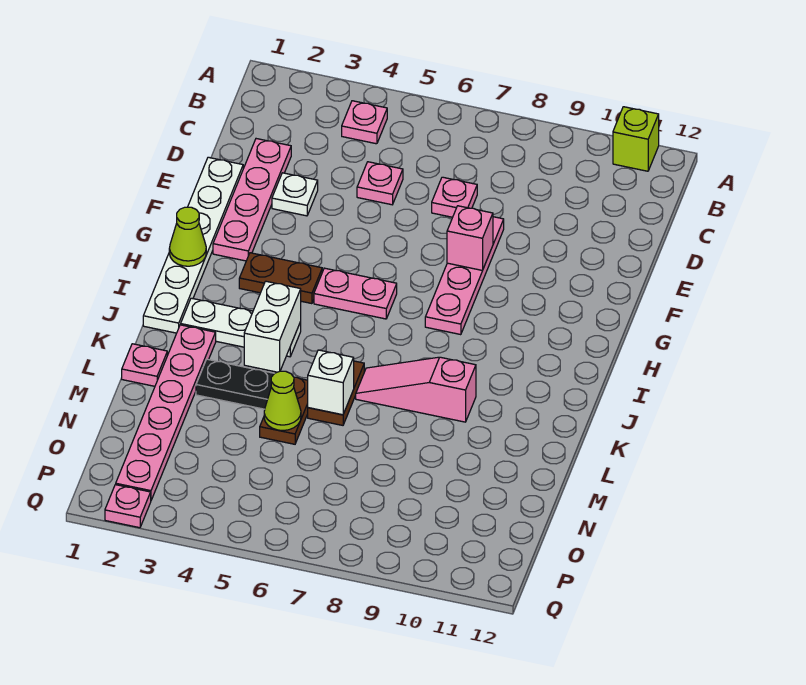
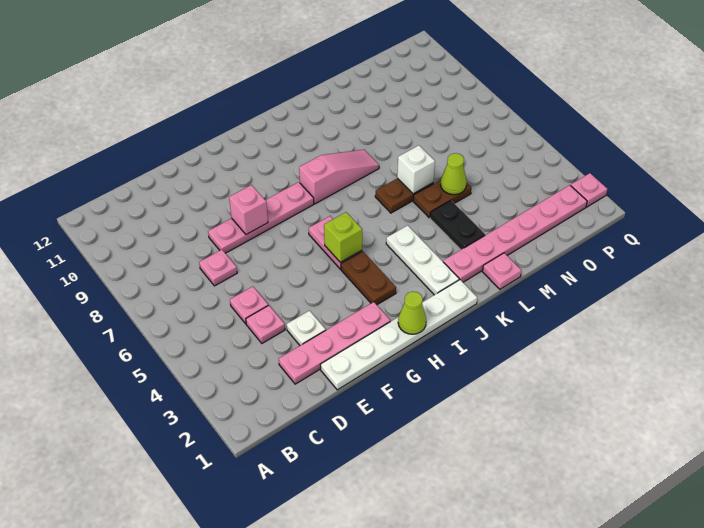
lime brick A11 level 1 -> lime brick H5 level 2
pink plate B4 level 1 -> pink plate D4 level 1
white brick J4:K4 level 2 -> none
pink slope K7:K9 level 1 top 9 -> pink slope I8:K8 level 1 top I

